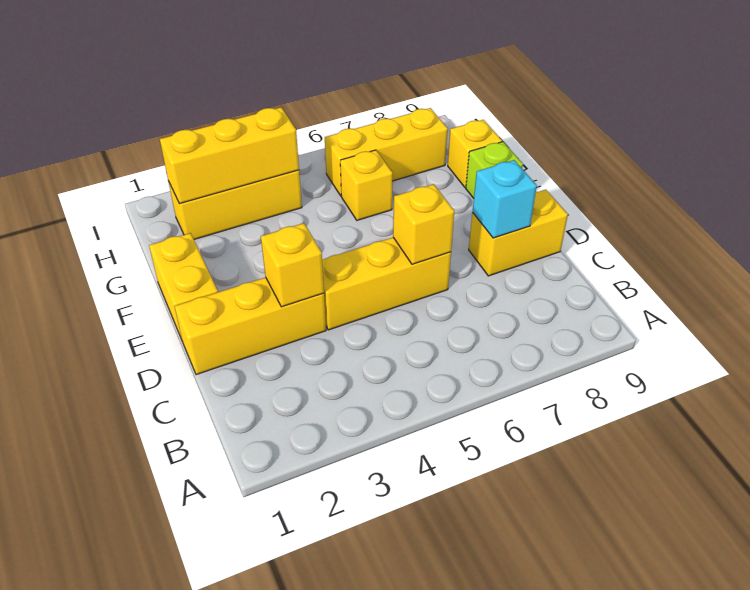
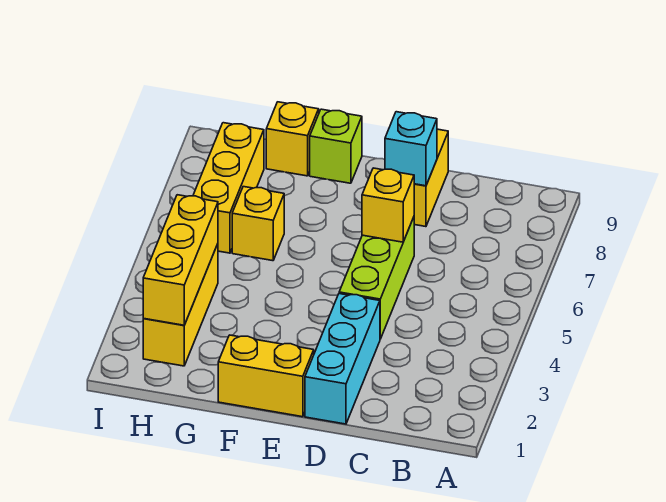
yellow brick D1:D3 level 1 -> cyan brick D1:D3 level 1
yellow brick D3 level 2 -> none
yellow brick D4:D6 level 1 -> lime brick D4:D6 level 1

